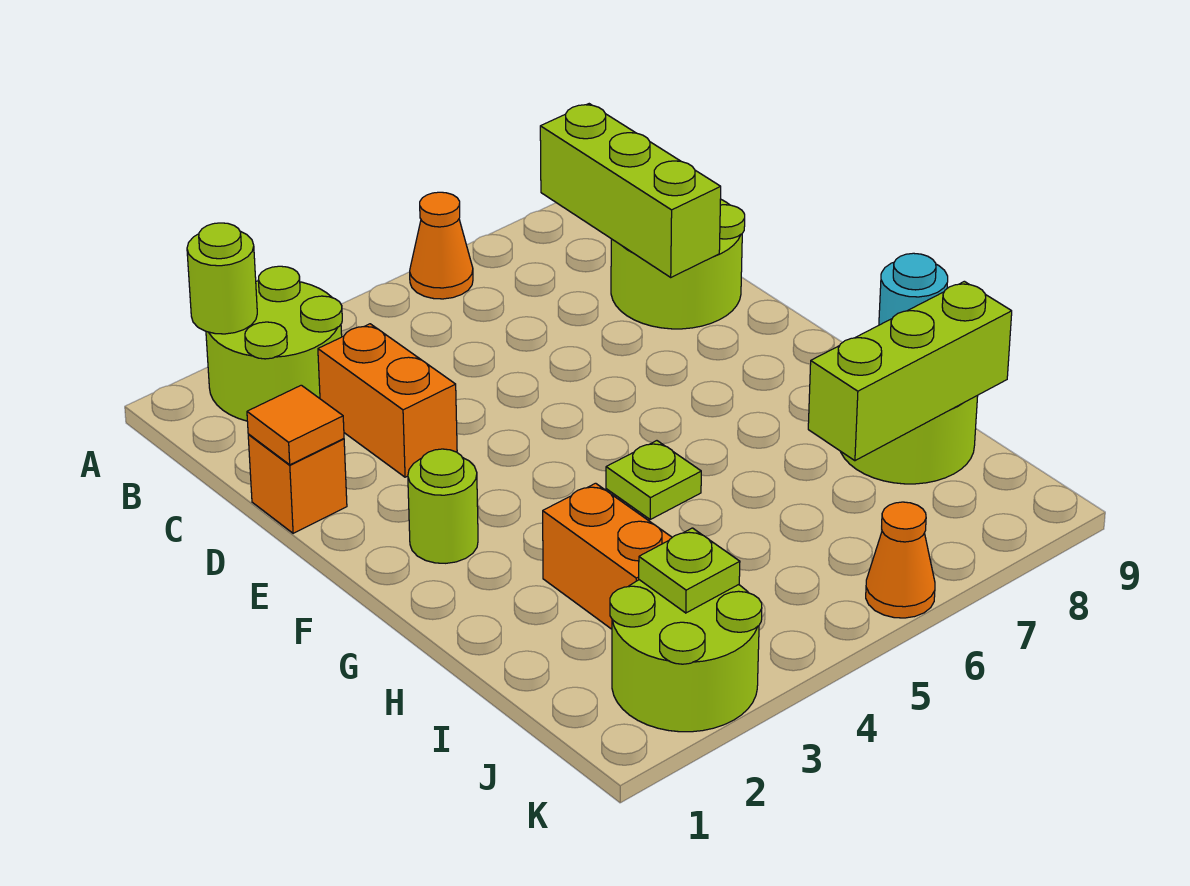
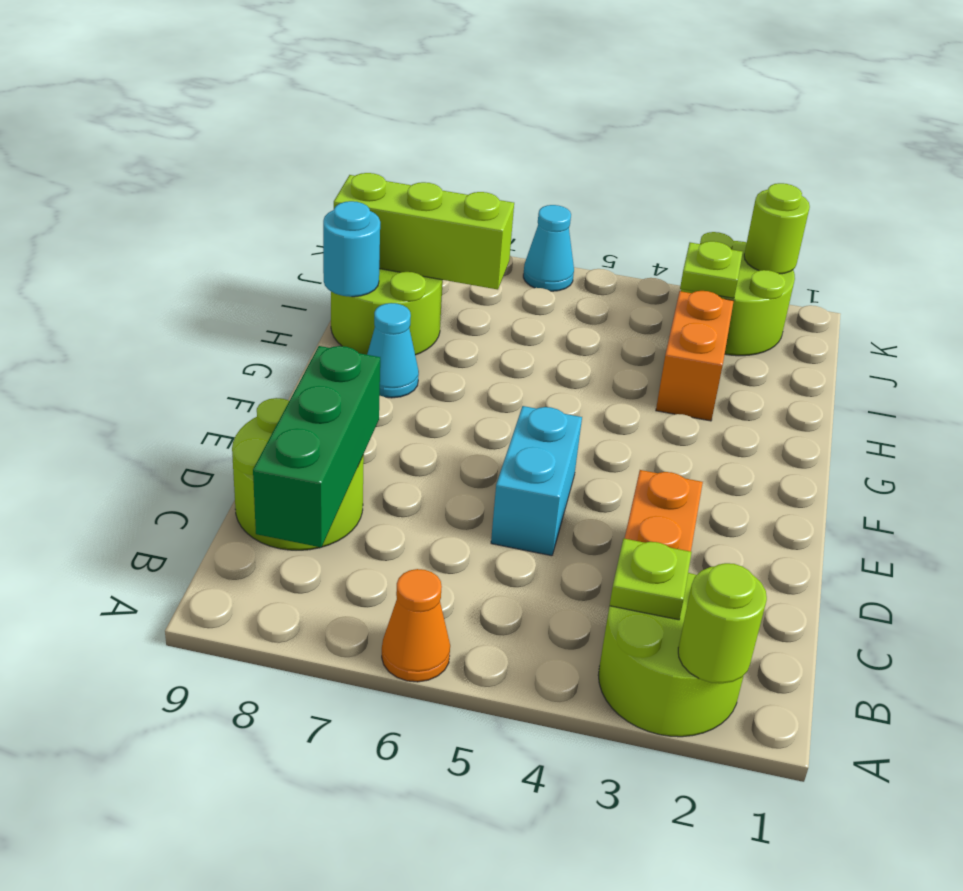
lime brick B8:D8 level 2 -> green brick B8:D8 level 2
orange brick D1 level 1 -> none
orange tile D1 level 2 -> none
none -> cyan brick D5:E5 level 1
lime round brick F2 level 1 -> lime round brick K2 level 2
lime plate G5 level 1 -> lime plate B3 level 2
none -> cyan cone G8 level 1
orange cone K6 level 1 -> cyan cone K6 level 1

